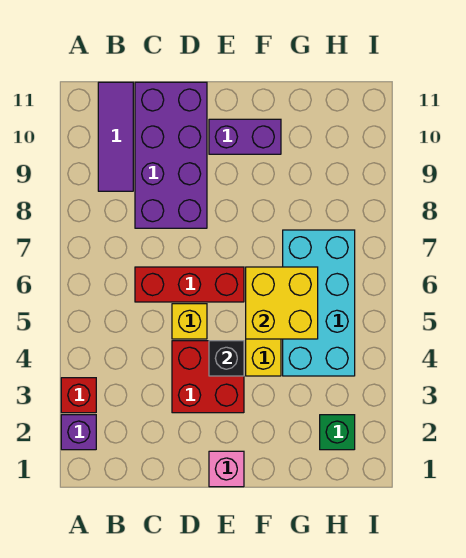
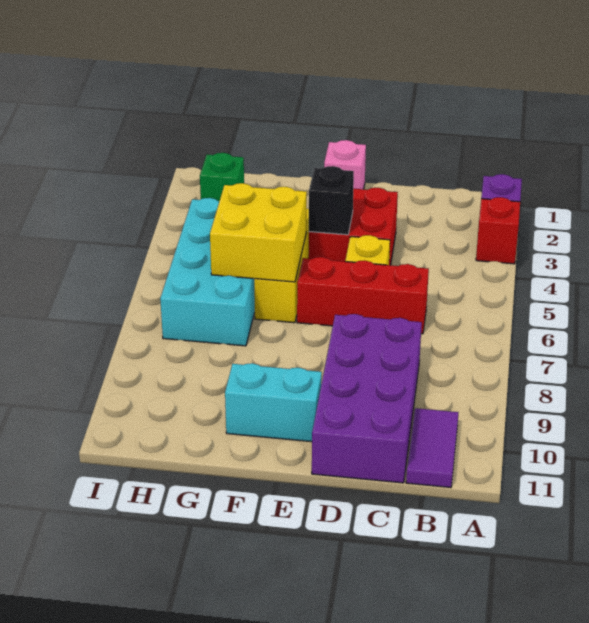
purple tile B9:B11 level 1 -> purple tile B10:B11 level 1
purple brick E10:F10 level 1 -> cyan brick E10:F10 level 1

